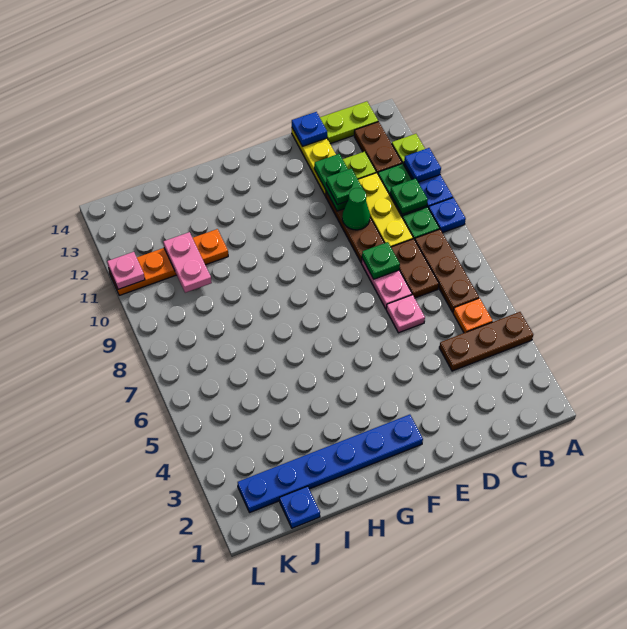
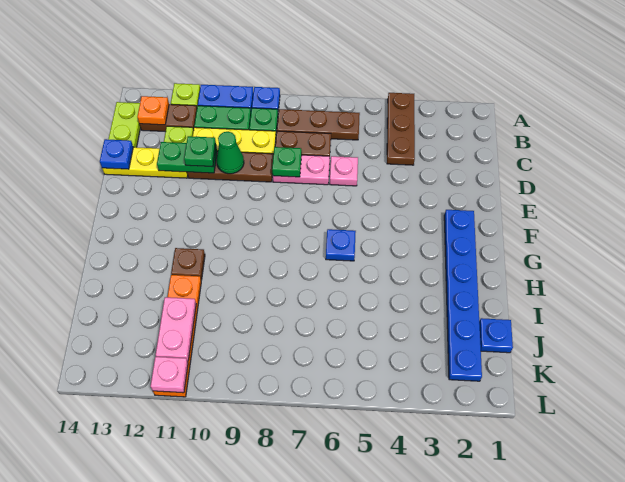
blue plate A11 level 2 -> blue plate G6 level 1
orange plate B5 level 1 -> orange plate B13 level 2
green plate B10 level 2 -> none
none -> brown plate H11 level 1
pink plate J10:J11 level 2 -> pink plate J11:K11 level 2

